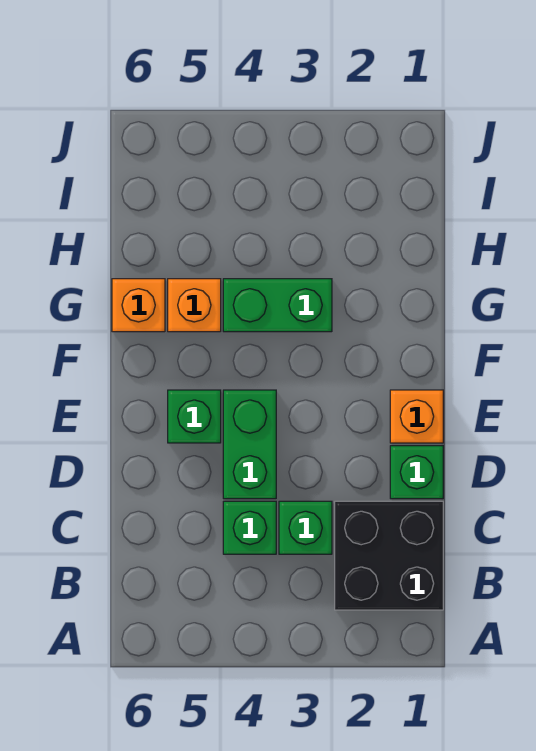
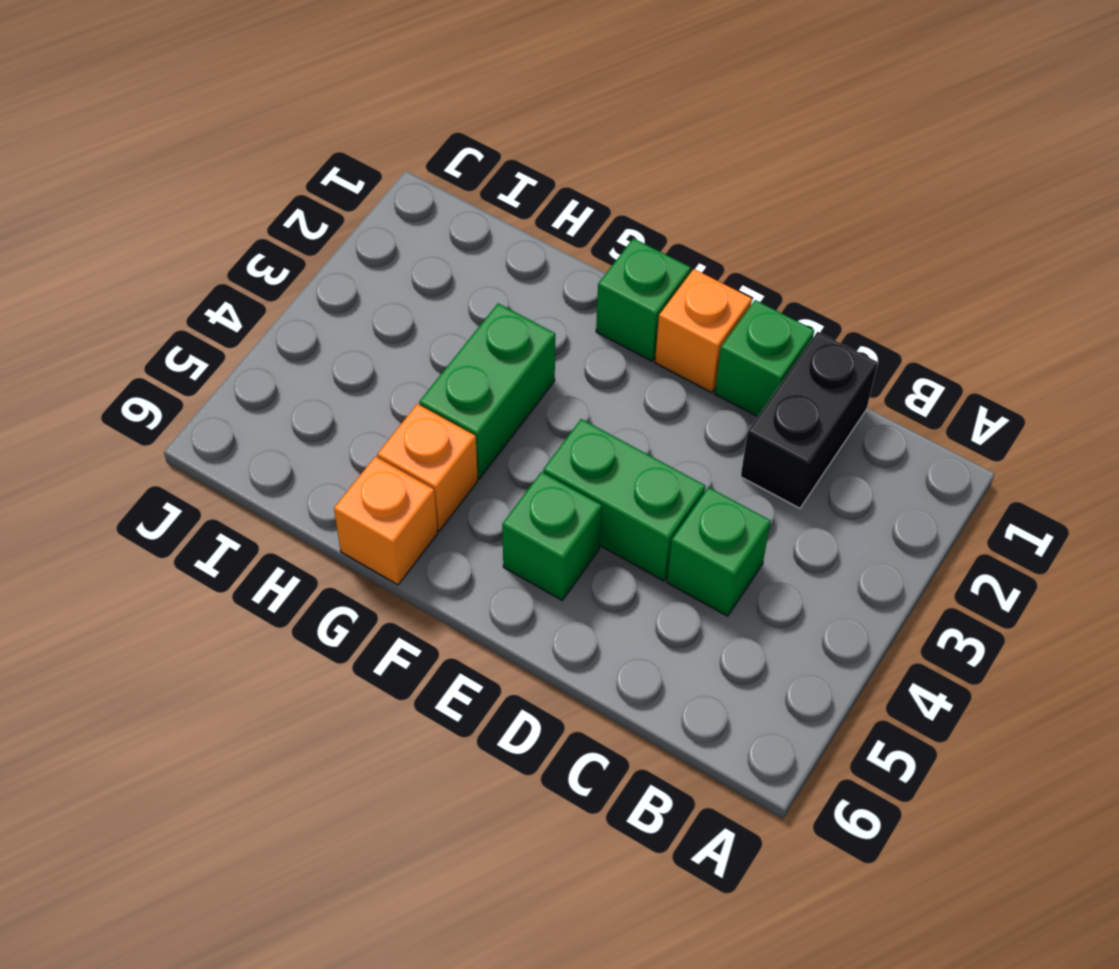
black brick B1:C2 level 1 -> black brick C1:C2 level 1
green brick C3 level 1 -> green brick F1 level 1

